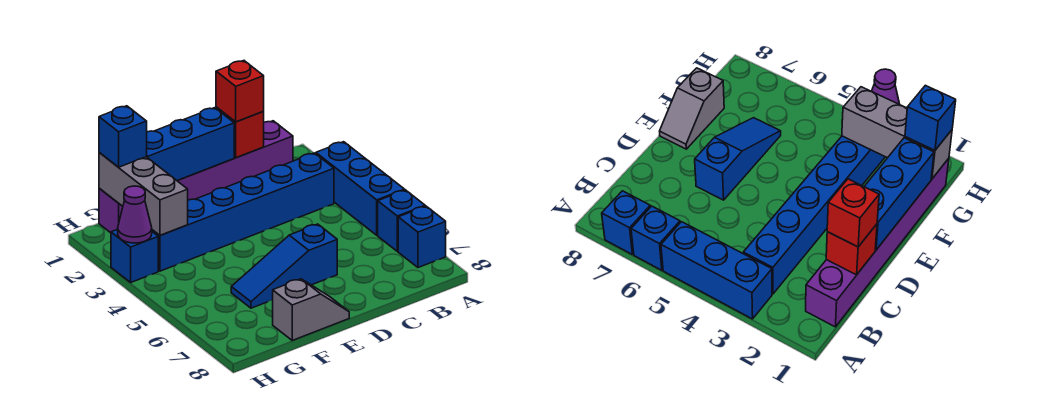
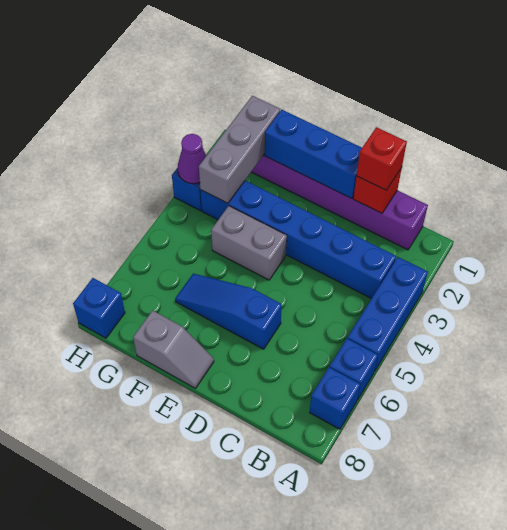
none -> grey brick E4:F4 level 1
blue brick G1 level 3 -> blue brick H8 level 1

